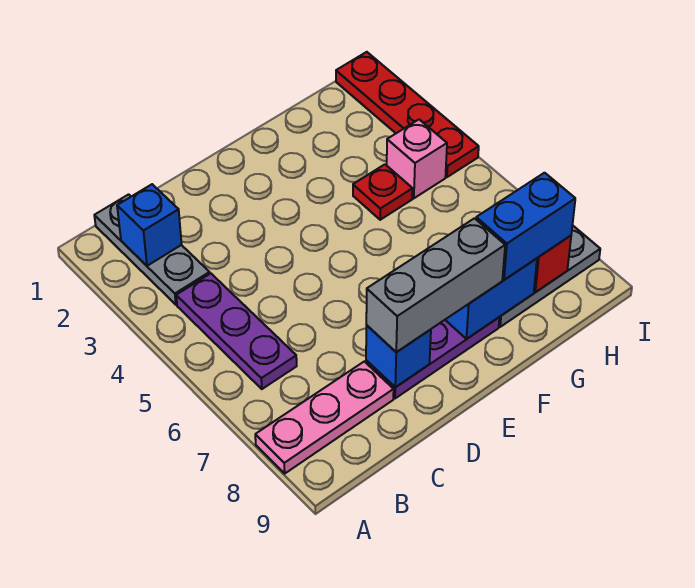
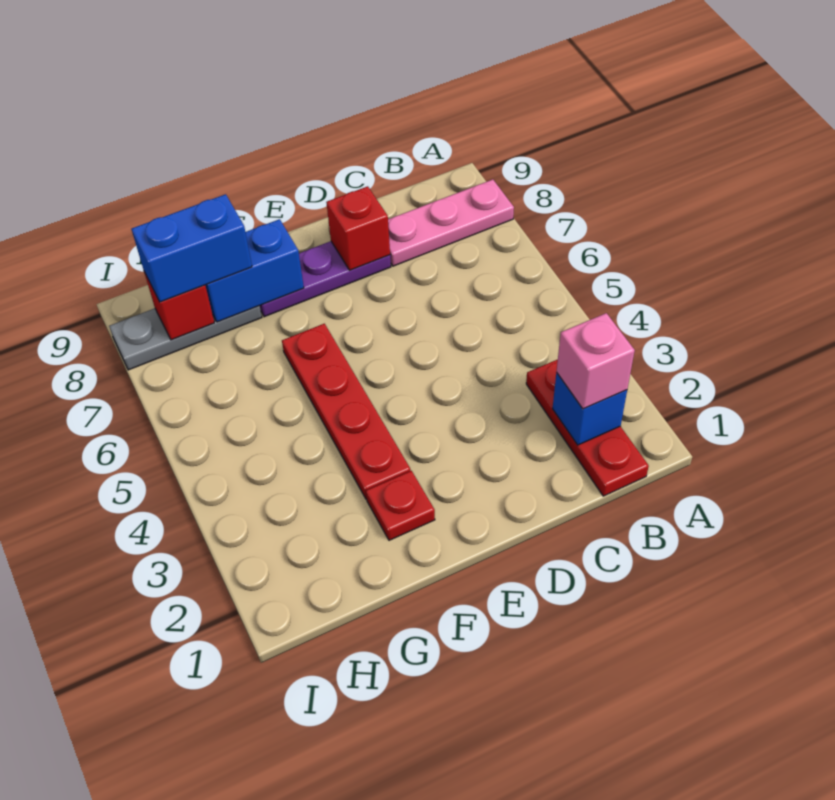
grey plate B1:B3 level 1 -> red plate B1:B3 level 1
purple plate B4:B6 level 1 -> none
blue brick D8 level 2 -> red brick D8 level 2
grey brick D8:F8 level 3 -> none
red plate G4 level 1 -> red plate F2 level 1
pink brick H4 level 1 -> pink brick B2 level 3
red plate I1:I4 level 1 -> red plate F3:F6 level 1

